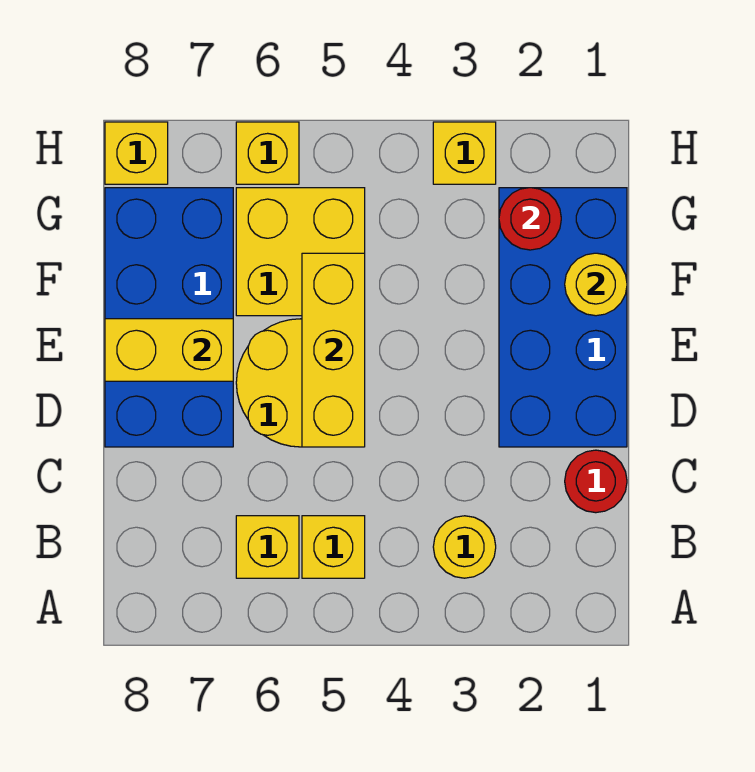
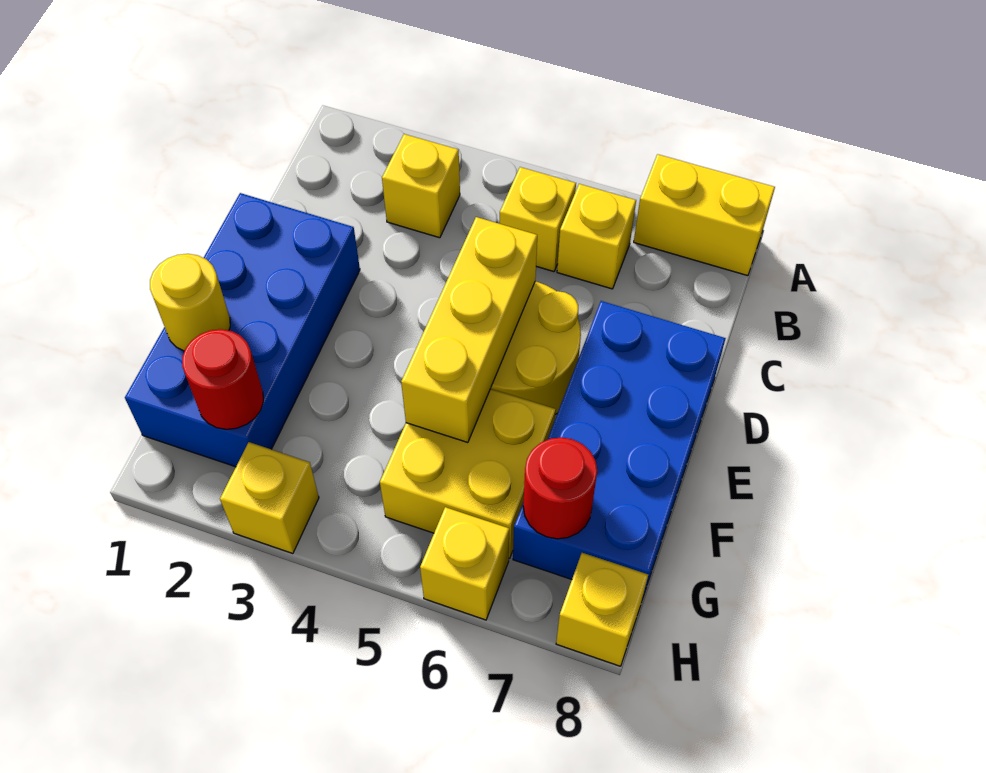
yellow round brick B3 level 1 -> yellow brick B3 level 1
red round brick C1 level 1 -> red round brick G7 level 2
yellow brick E7:E8 level 2 -> yellow brick A7:A8 level 1

